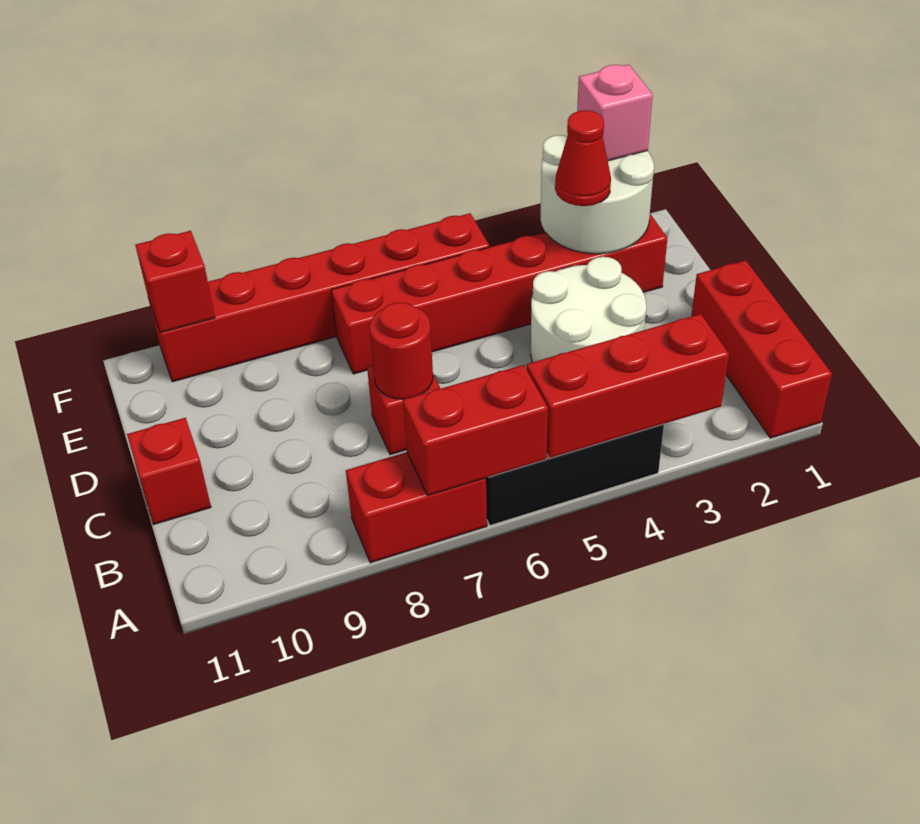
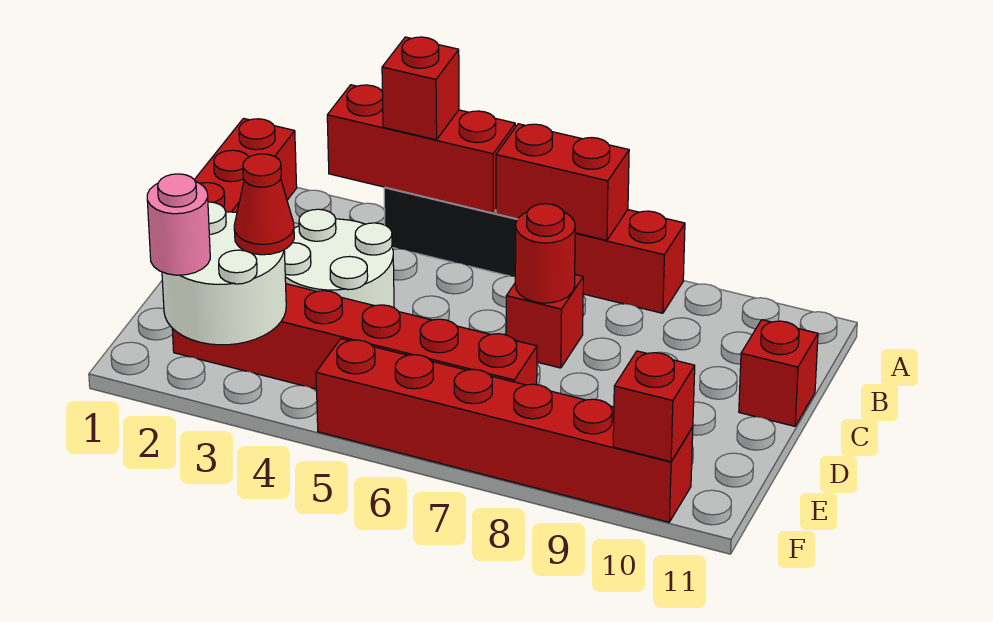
none -> red brick A4 level 3
pink brick F2 level 3 -> pink round brick F2 level 3

